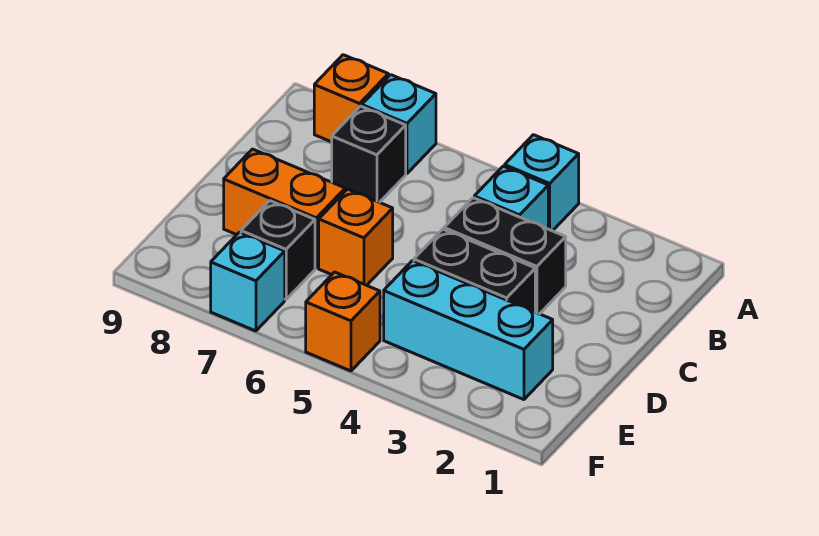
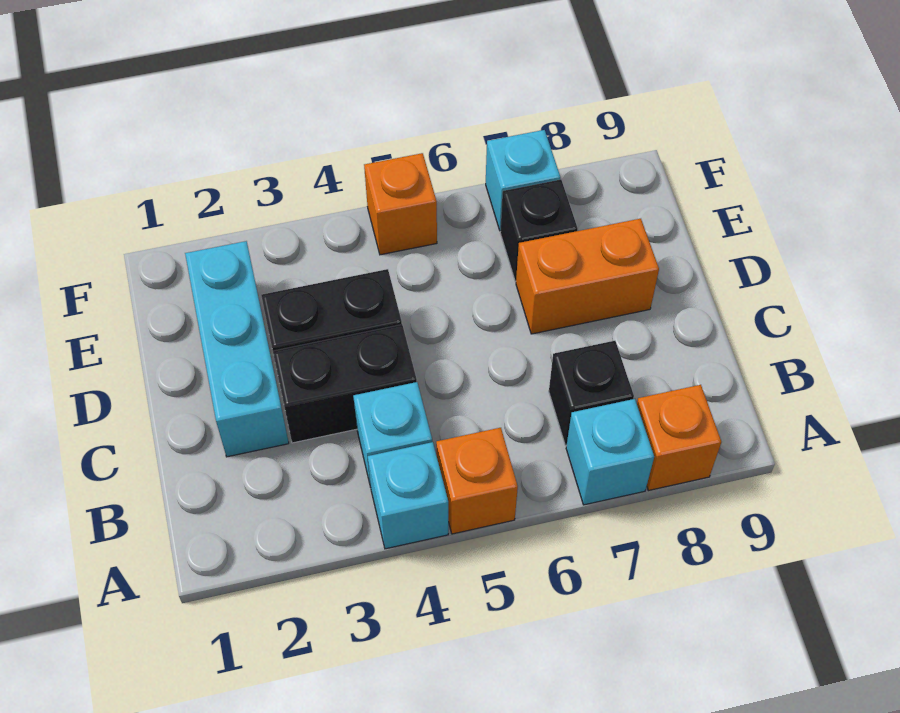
orange brick D6 level 1 -> orange brick A5 level 1
cyan brick E2:E4 level 1 -> cyan brick C2:E2 level 1

